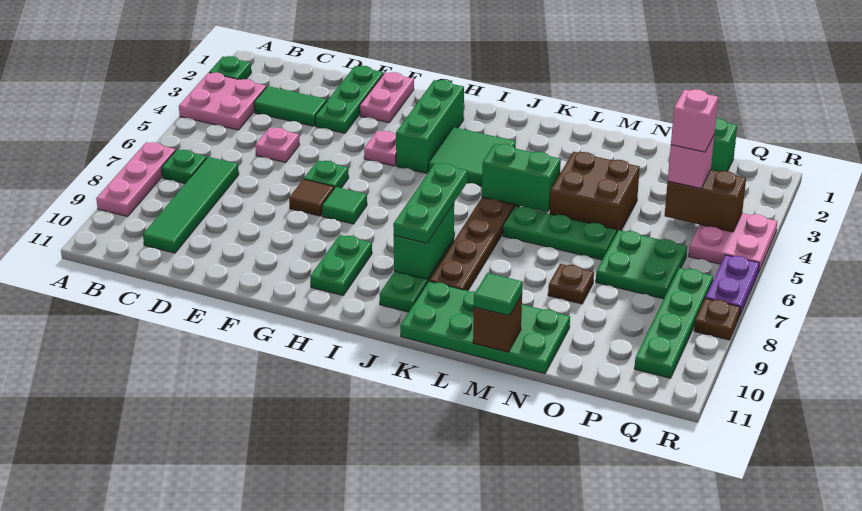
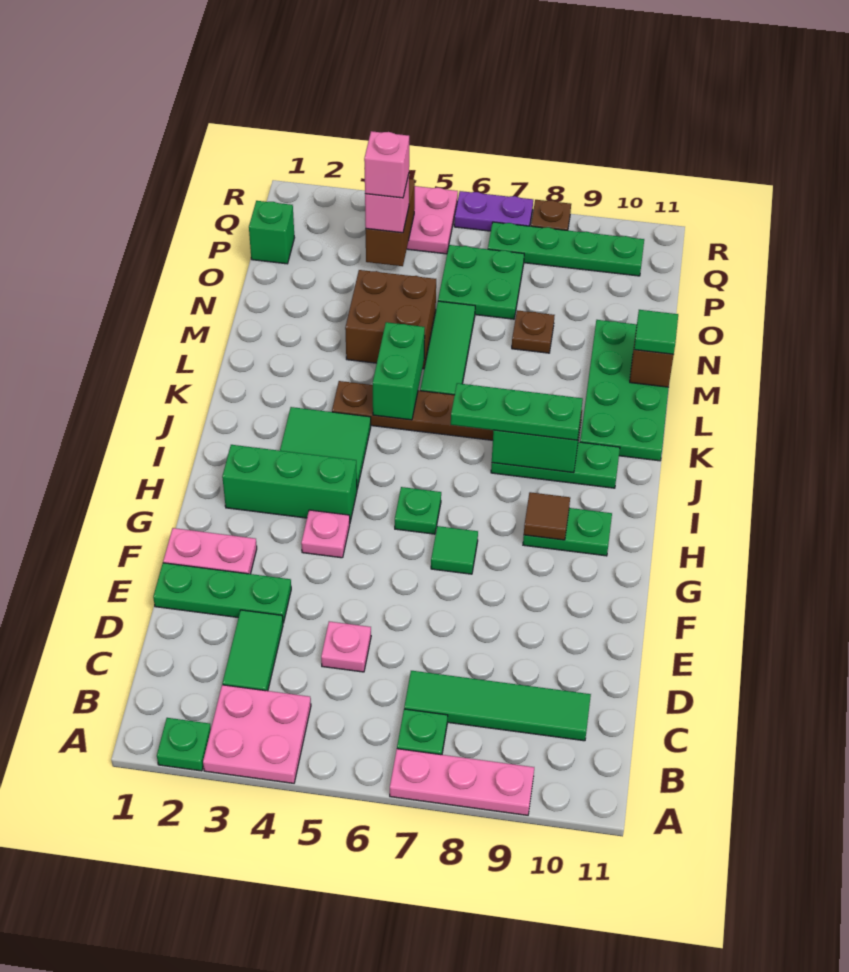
green plate F6 level 1 -> green plate H6 level 1
brown tile F7 level 1 -> brown tile H9 level 2
green plate L6:N6 level 1 -> green tile L6:N6 level 1

